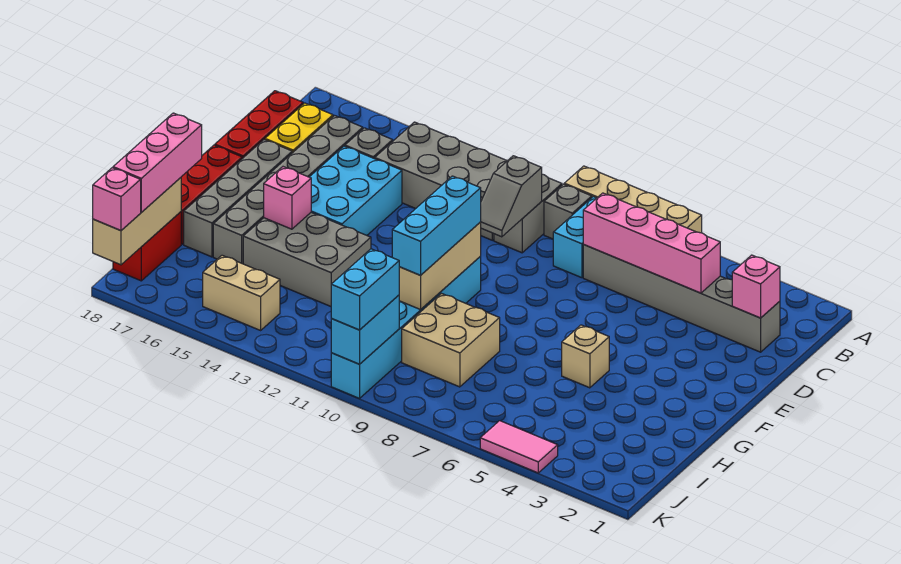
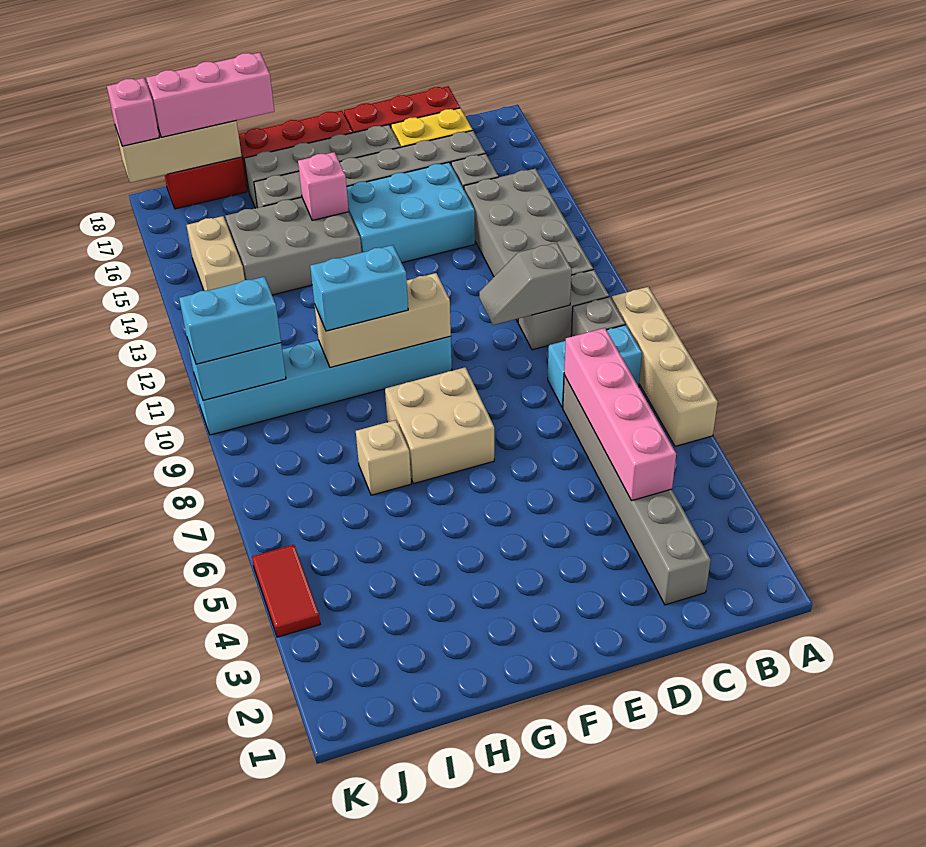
pink brick C2 level 2 -> none
cyan brick F10:H10 level 3 -> cyan brick G10:H10 level 3
tan brick G5 level 1 -> tan brick H7 level 1
grey brick G13:H15 level 1 -> grey brick G14:I15 level 1
tan brick H8:I9 level 1 -> tan brick F7:G8 level 1
pink tile K4:K5 level 1 -> red tile K4:K5 level 1

